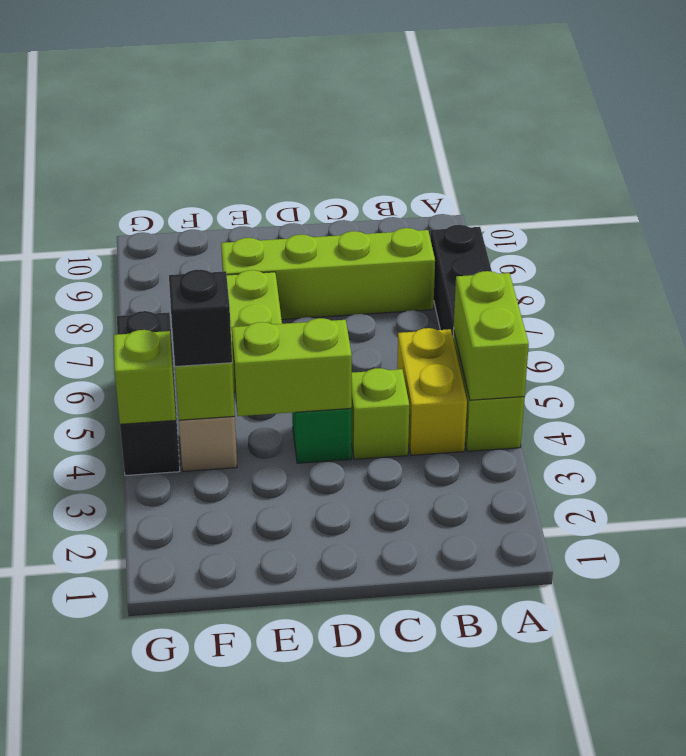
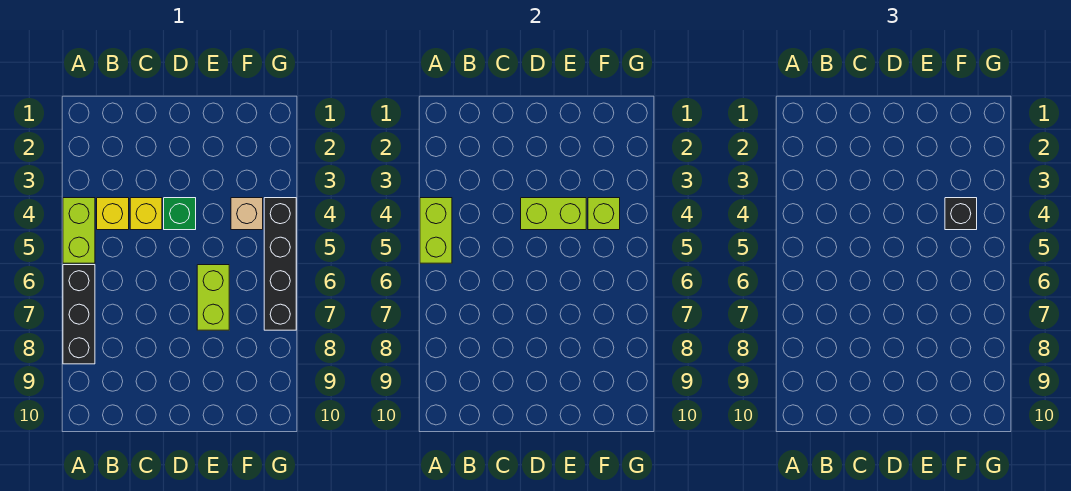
yellow brick B4:B5 level 1 -> yellow brick B4 level 1
lime brick B8:E8 level 1 -> none
lime brick C4 level 1 -> yellow brick C4 level 1
black brick G4:G6 level 1 -> black brick G4:G7 level 1
lime brick G4 level 2 -> none

